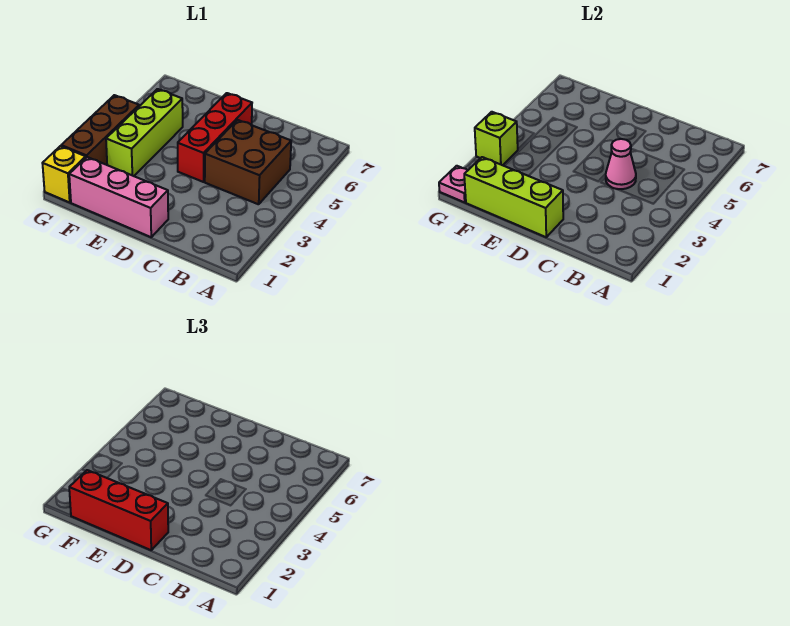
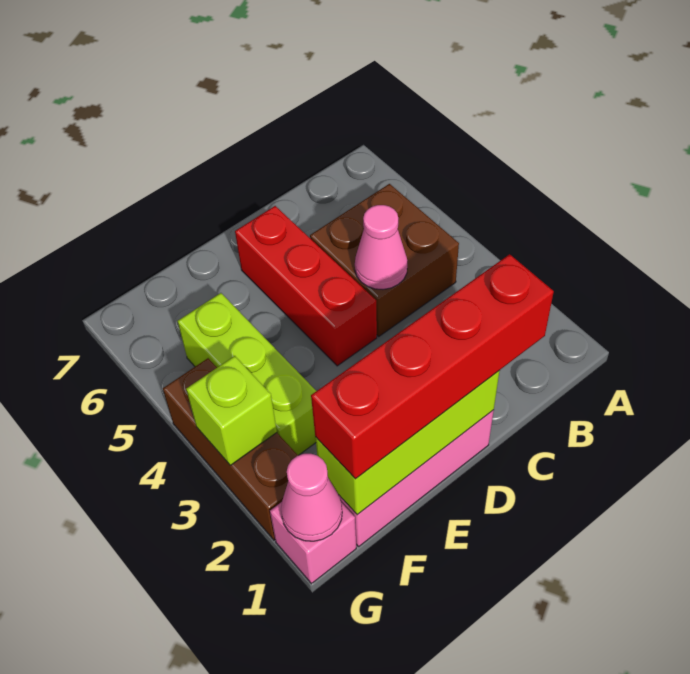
red brick D1:F1 level 3 -> red brick C1:F1 level 3
yellow brick G1 level 1 -> pink brick G1 level 1
pink plate G1 level 2 -> pink cone G1 level 2

